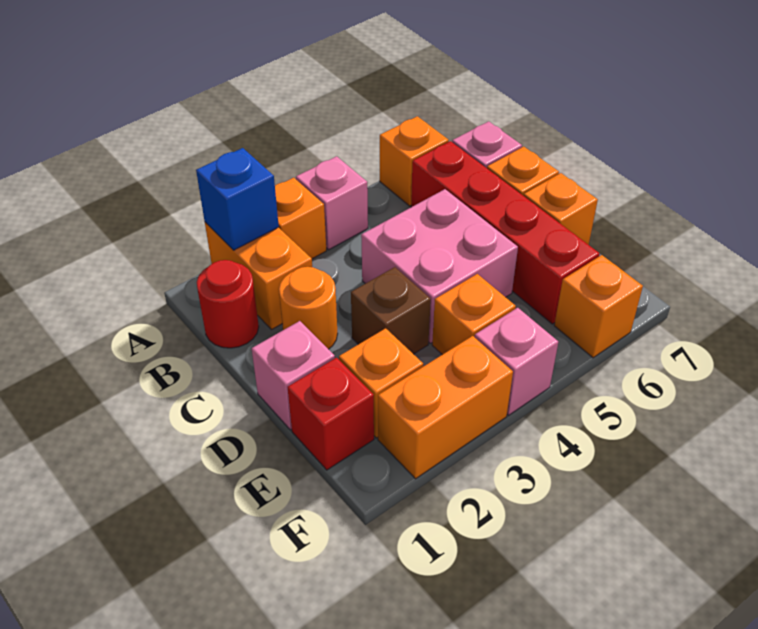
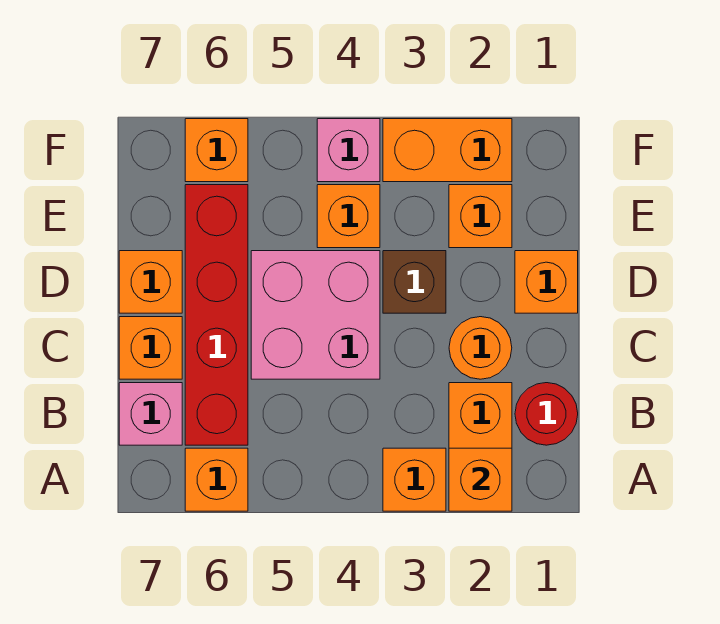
blue brick A2 level 2 -> orange brick A2 level 2
pink brick A4 level 1 -> none
pink brick D1 level 1 -> orange brick D1 level 1
red brick E1 level 1 -> none

